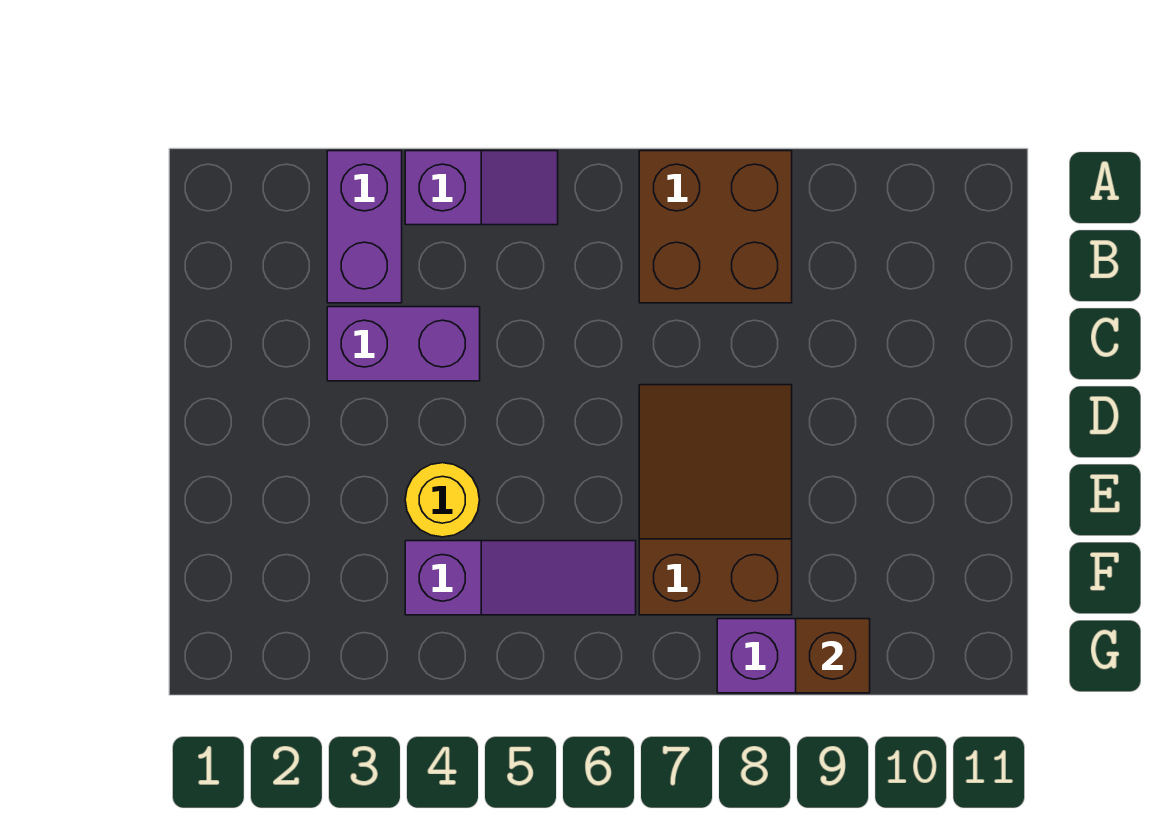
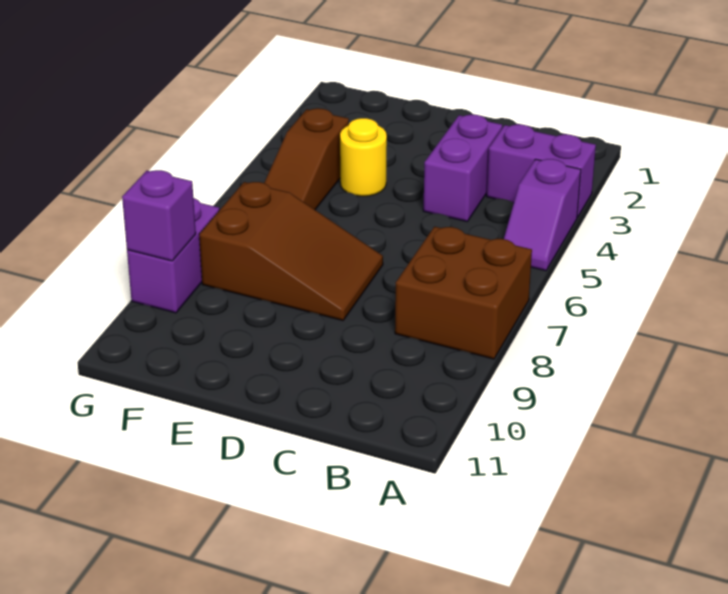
purple slope F4:F6 level 1 top 4 -> brown slope F4:F6 level 1 top 4
brown brick G9 level 2 -> purple brick G9 level 2

